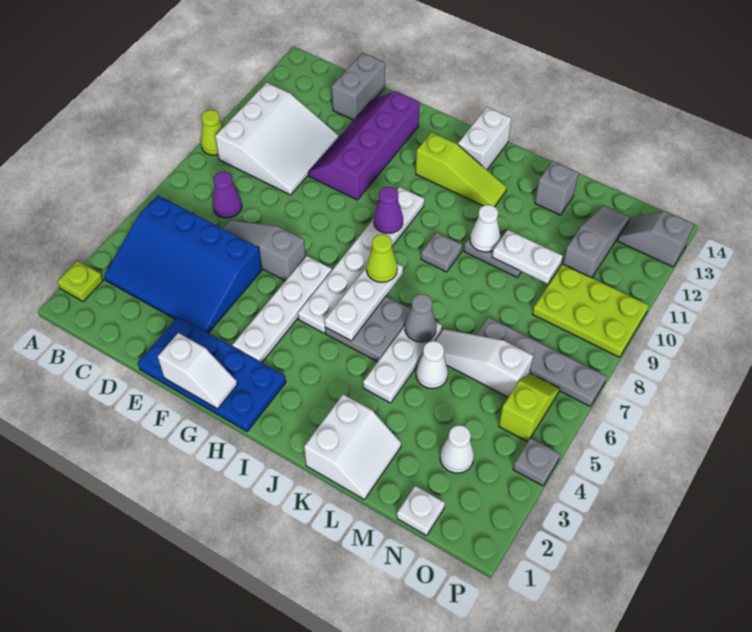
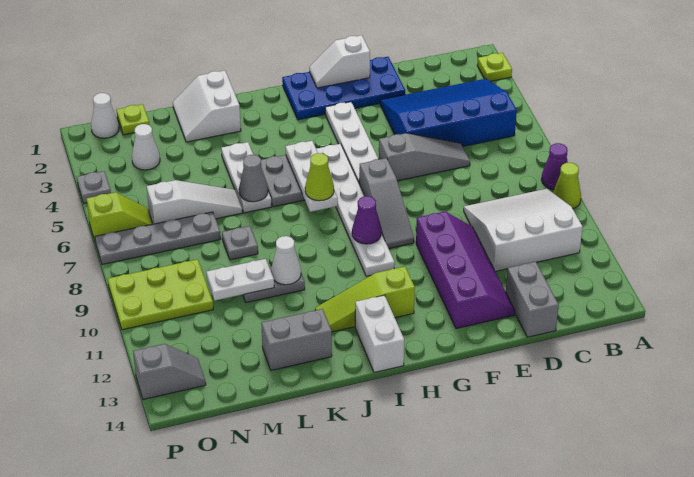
white slope B9:D11 level 1 top B -> white slope B9:D11 level 1 top 11
purple cone C7 level 1 -> purple cone A8 level 1
grey plate J9 level 1 -> grey plate L8 level 1
white cone L5 level 1 -> white cone O1 level 1
grey brick L13 level 1 -> grey brick K13:L13 level 1
white plate N1 level 1 -> lime plate N1 level 1
grey slope N11:N13 level 1 top 11 -> grey slope G7:G9 level 1 top 7
lime slope O5:O6 level 1 top 5 -> lime slope O6:P6 level 1 top P

